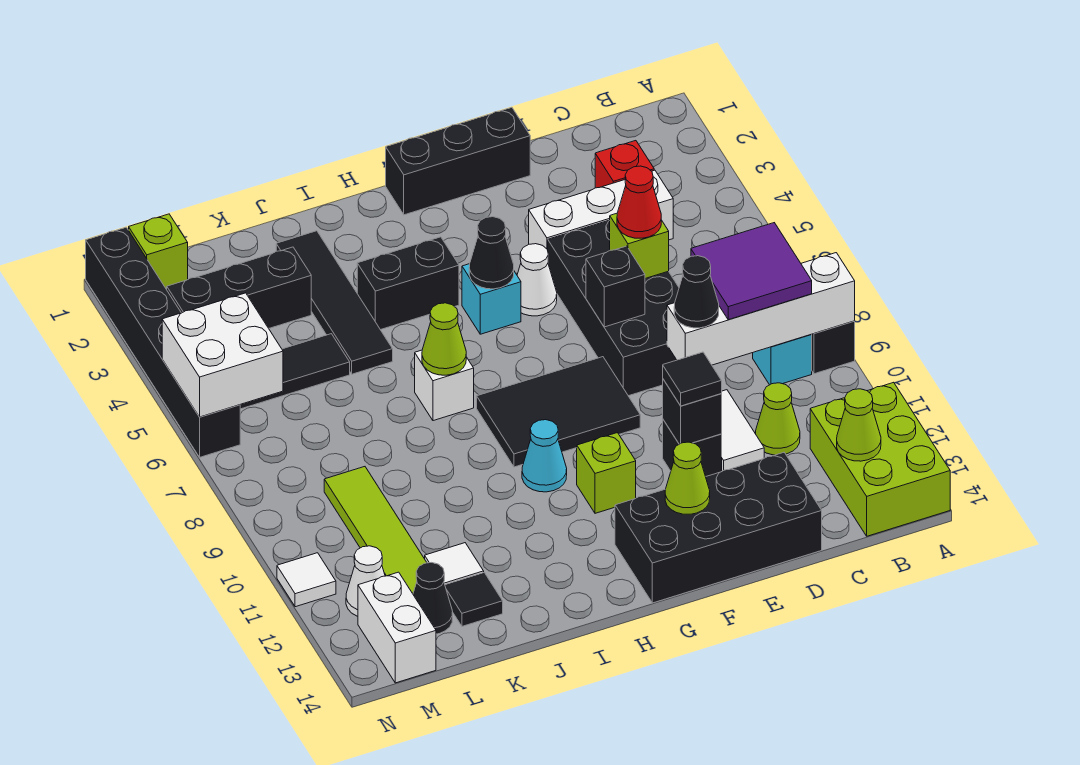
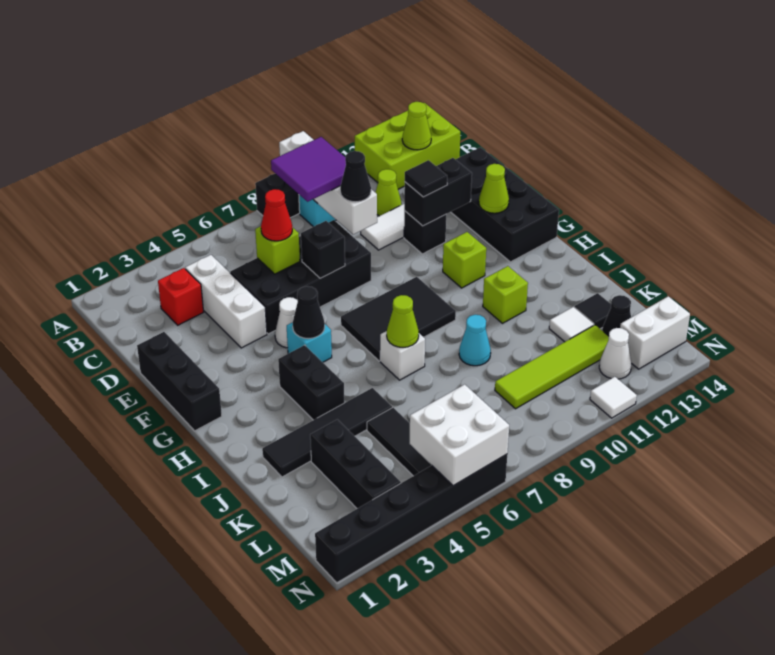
black brick E11 level 2 -> black brick E11:E12 level 2
black tile F8:H9 level 1 -> black tile G7:H9 level 1
cyan cone H10 level 1 -> cyan cone J9 level 1
lime brick M1 level 1 -> lime brick I11 level 1

